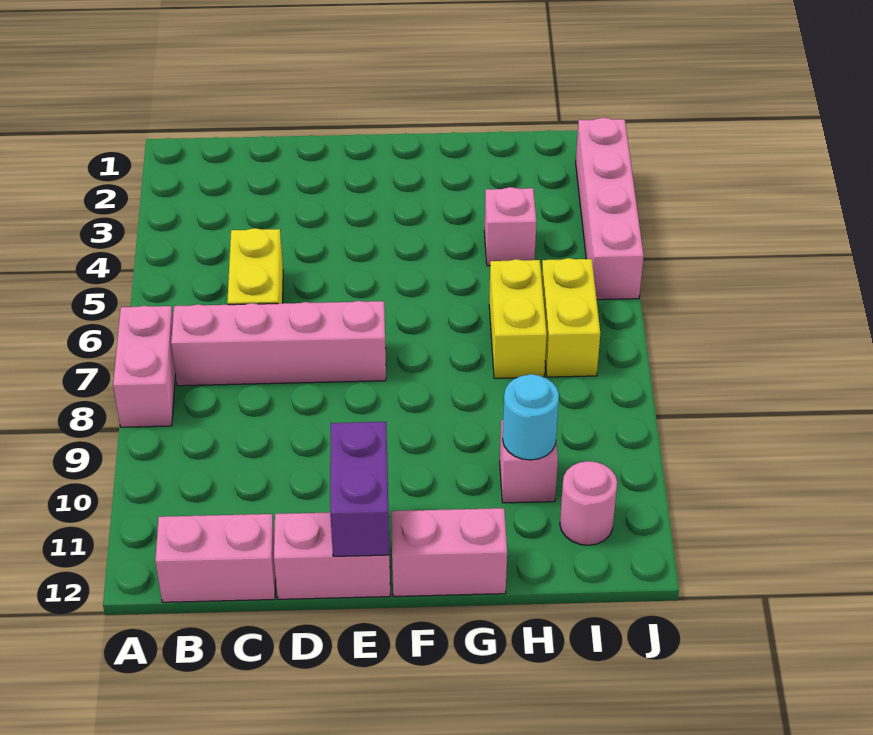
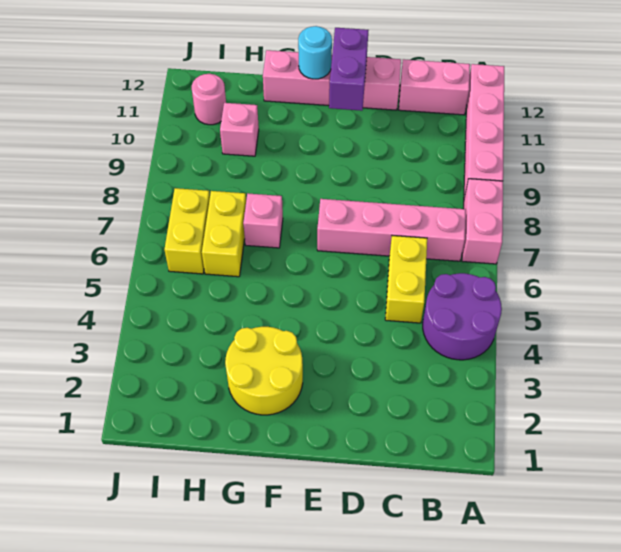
none -> purple round brick A4:B5 level 1
none -> yellow round brick F2:G3 level 1
pink brick H4 level 1 -> pink brick G7 level 1
cyan round brick H10 level 2 -> cyan round brick F12 level 2
pink brick J2:J5 level 1 -> pink brick A9:A12 level 1

